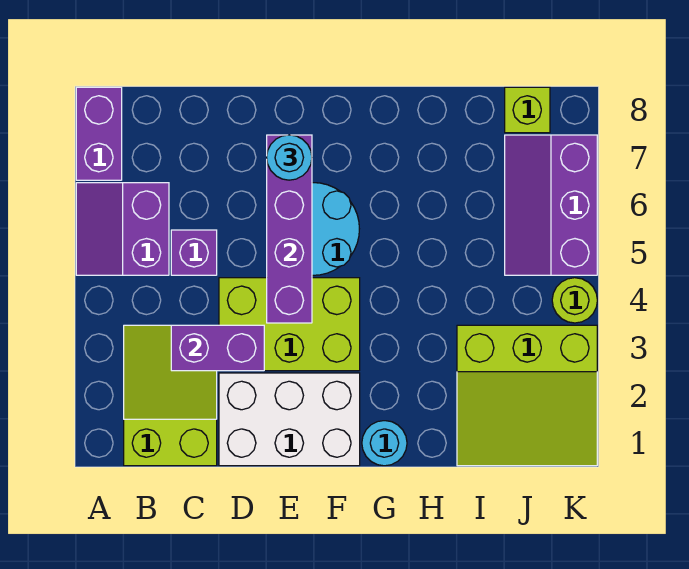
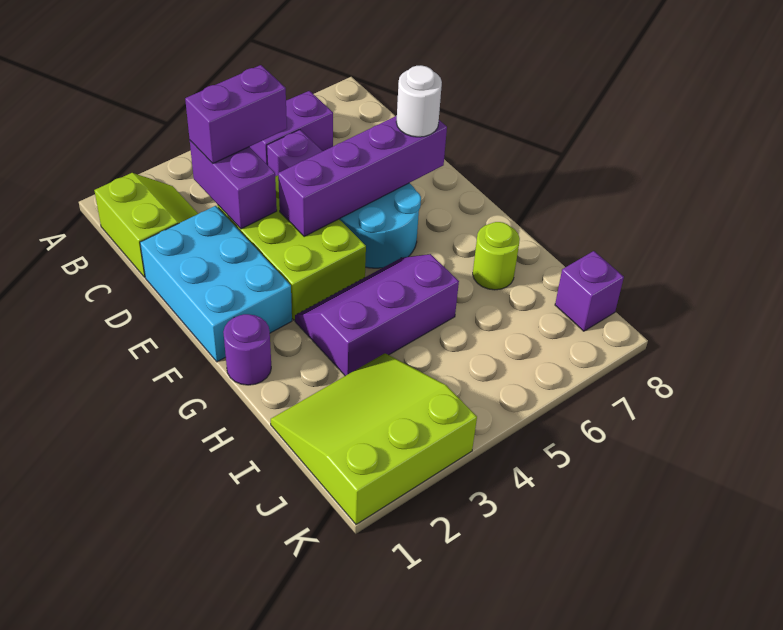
purple brick A7:A8 level 1 -> purple brick C3:C4 level 3
lime slope B1:C3 level 1 top 1 -> lime slope B1:C2 level 1 top 1
white brick D1:F2 level 1 -> cyan brick D1:F2 level 1
cyan round brick E7 level 3 -> white round brick E7 level 3
cyan round brick G1 level 1 -> purple round brick G1 level 1
lime slope I1:K3 level 1 top 3 -> lime slope I1:K3 level 1 top K
purple slope J5:K7 level 1 top K -> purple slope G3:H5 level 1 top H
lime brick J8 level 1 -> purple brick J8 level 1
lime round brick K4 level 1 -> lime round brick H7 level 1

